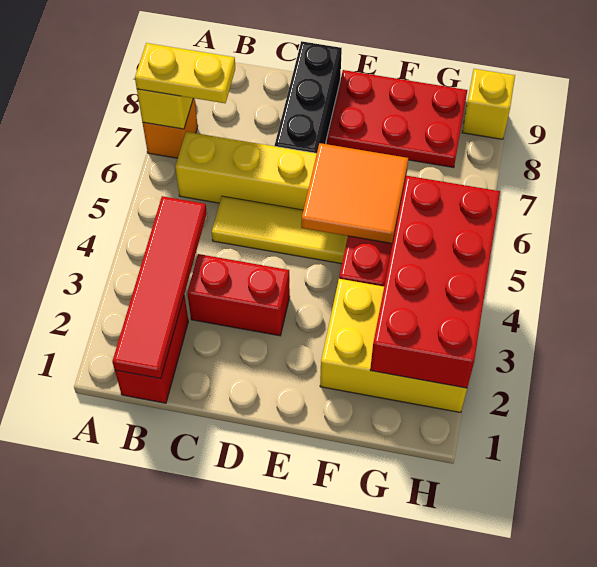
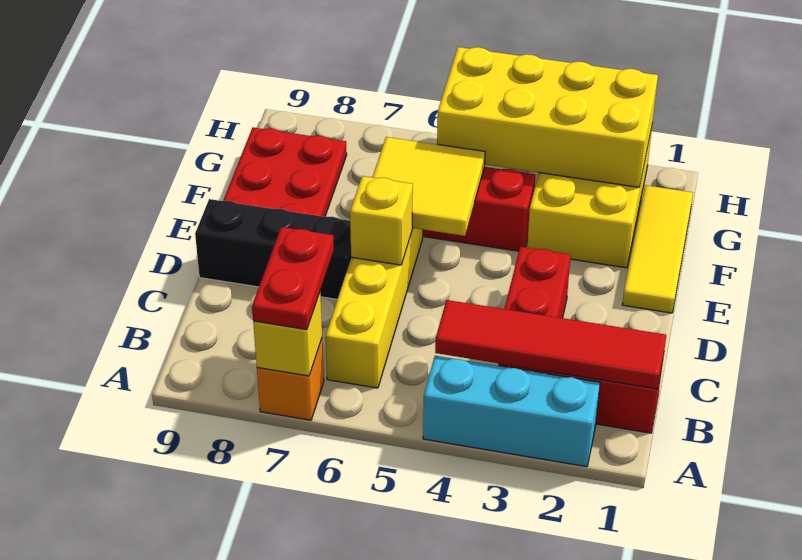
none -> cyan brick A2:A4 level 1
yellow plate A7:B7 level 3 -> red plate A7:B7 level 3
yellow tile C5:E5 level 1 -> yellow tile E1:G1 level 1
orange tile E5:F6 level 2 -> yellow tile E5:F6 level 2
red brick G2:H5 level 2 -> yellow brick G2:H5 level 2
yellow brick H9 level 1 -> yellow brick D6 level 2

